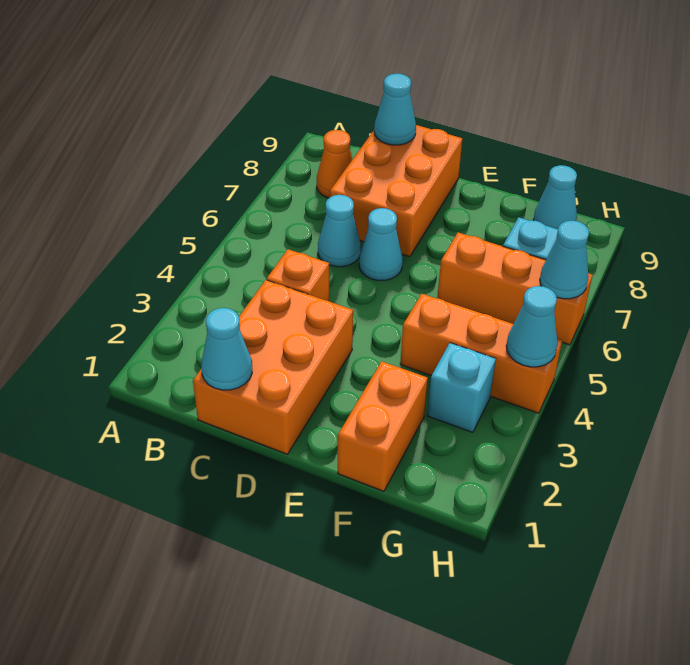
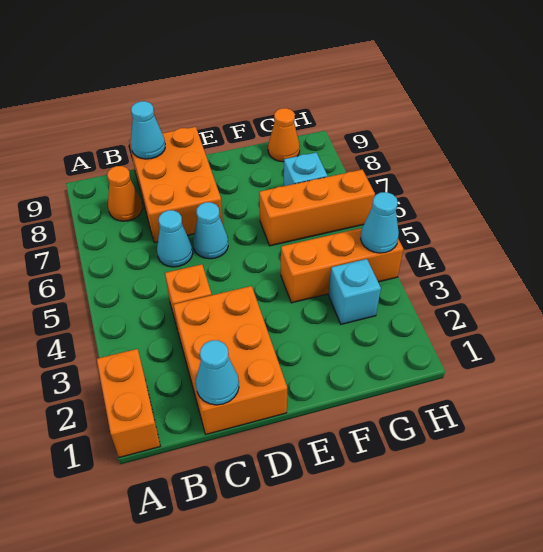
orange brick F1:F2 level 1 -> orange brick A1:A2 level 1
cyan cone G9 level 1 -> orange cone G9 level 1
cyan cone H6 level 2 -> none

